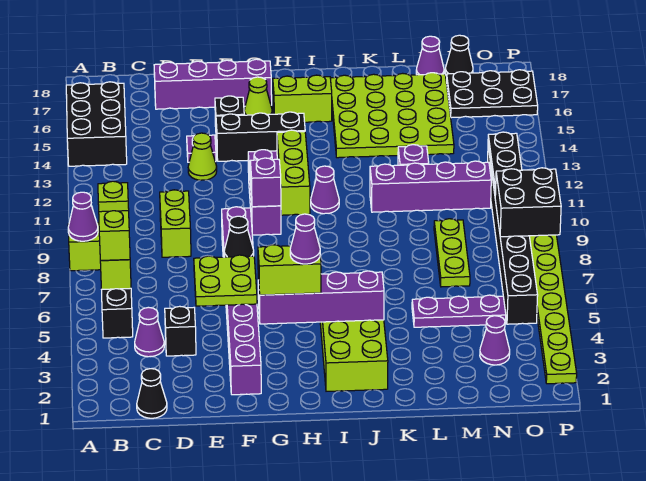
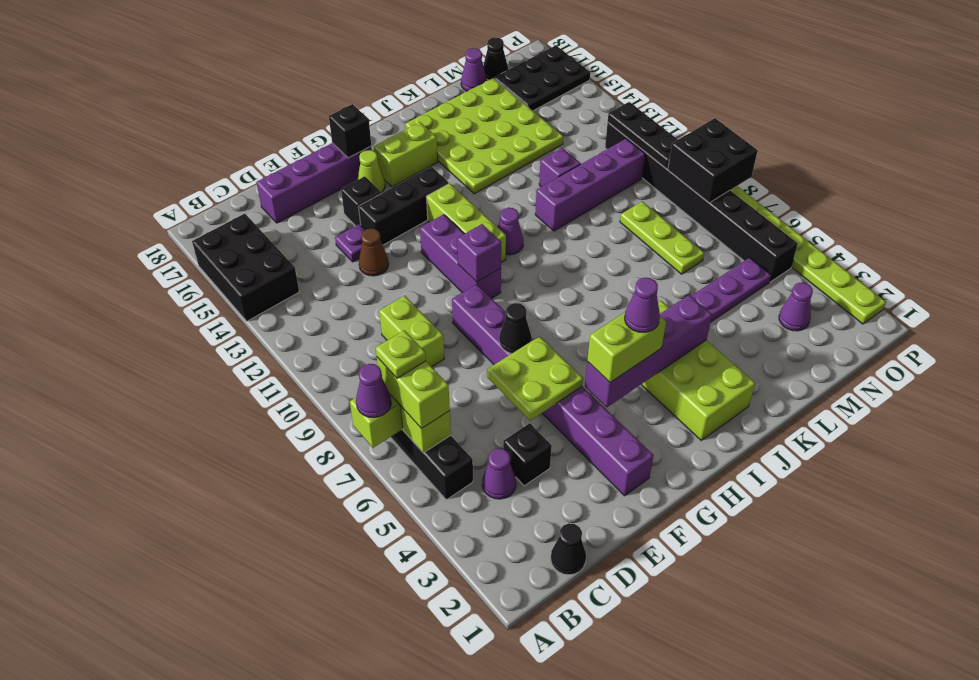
lime cone E13 level 1 -> brown cone E13 level 1
none -> black brick G17 level 2

